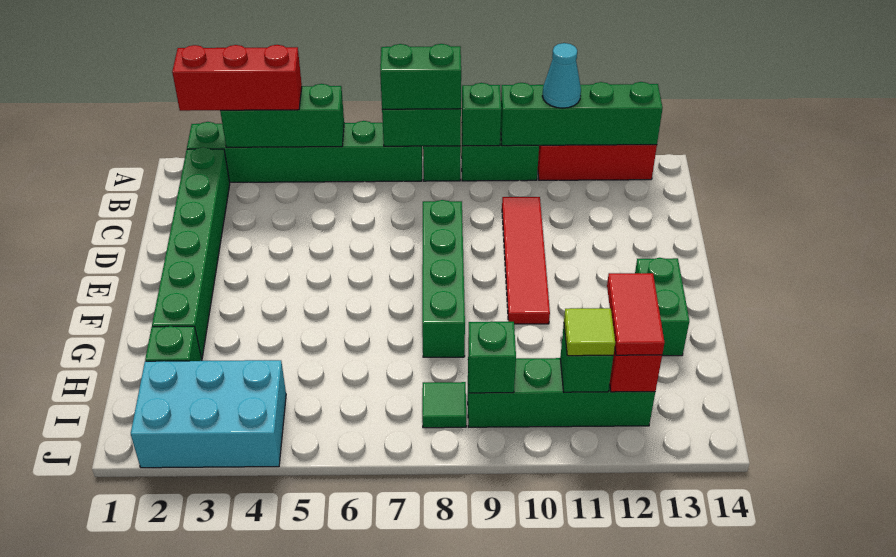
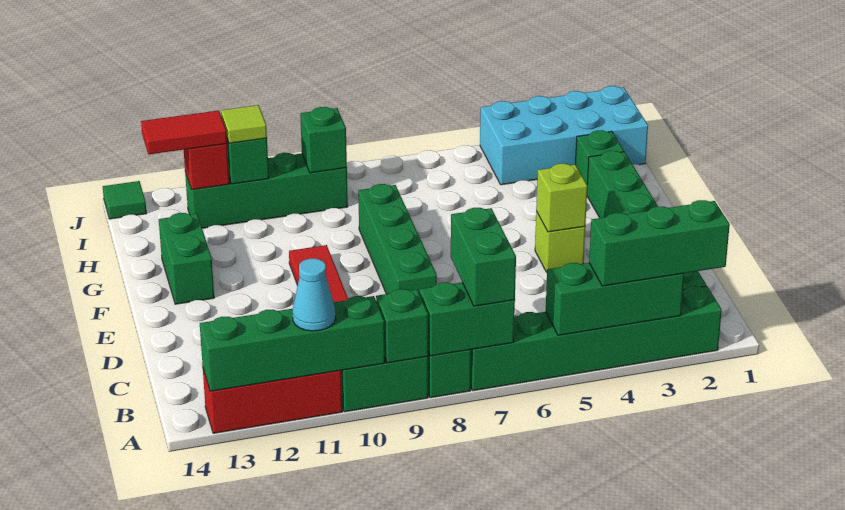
red brick A2:A4 level 3 -> green brick A2:A4 level 3
green brick A7:A8 level 3 -> green brick A7:B7 level 3
none -> lime brick E4 level 1
none -> lime brick E4 level 2
red tile H12:I12 level 3 -> red tile I12:I13 level 3
cyan brick I2:J4 level 1 -> cyan brick I1:J4 level 1
green tile I8 level 1 -> green tile J14 level 1

